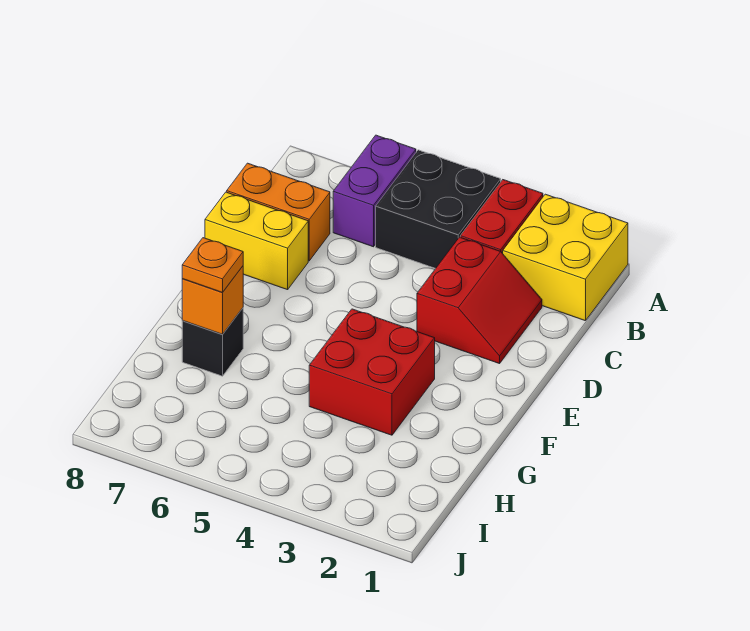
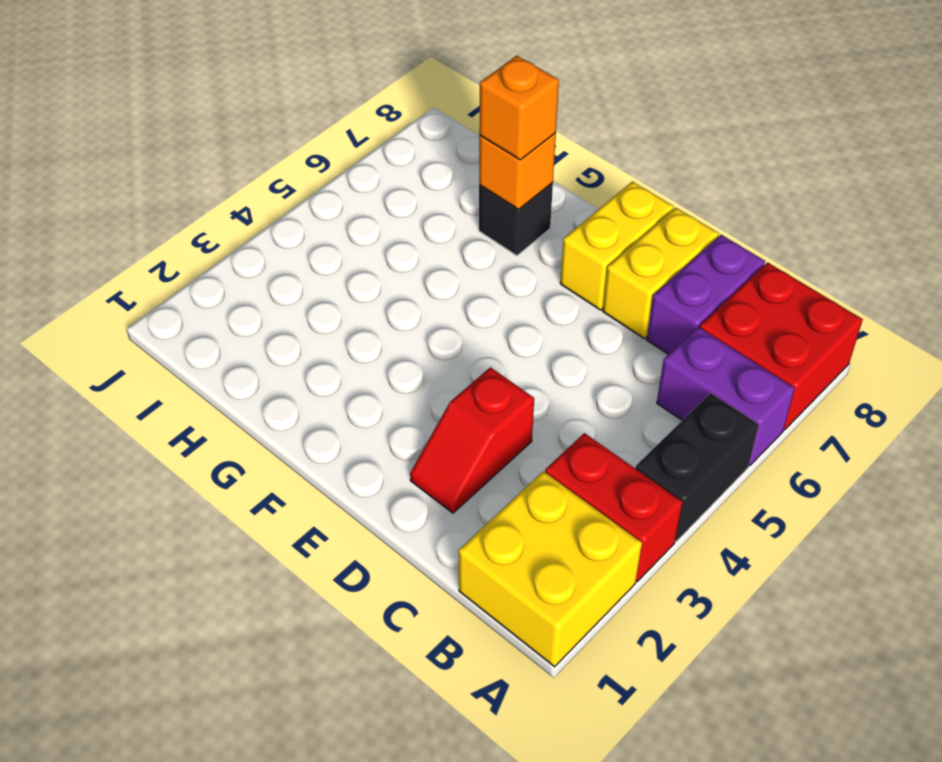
black brick A4:B5 level 1 -> black brick A4:A5 level 1
red slope C2:D3 level 1 top 3 -> red slope D2:D3 level 1 top 3
orange brick C7:C8 level 1 -> purple brick C7:C8 level 1
none -> yellow brick E7:E8 level 1
red brick F3:G4 level 1 -> red brick A7:B8 level 1
orange plate G7 level 3 -> orange brick G7 level 3

